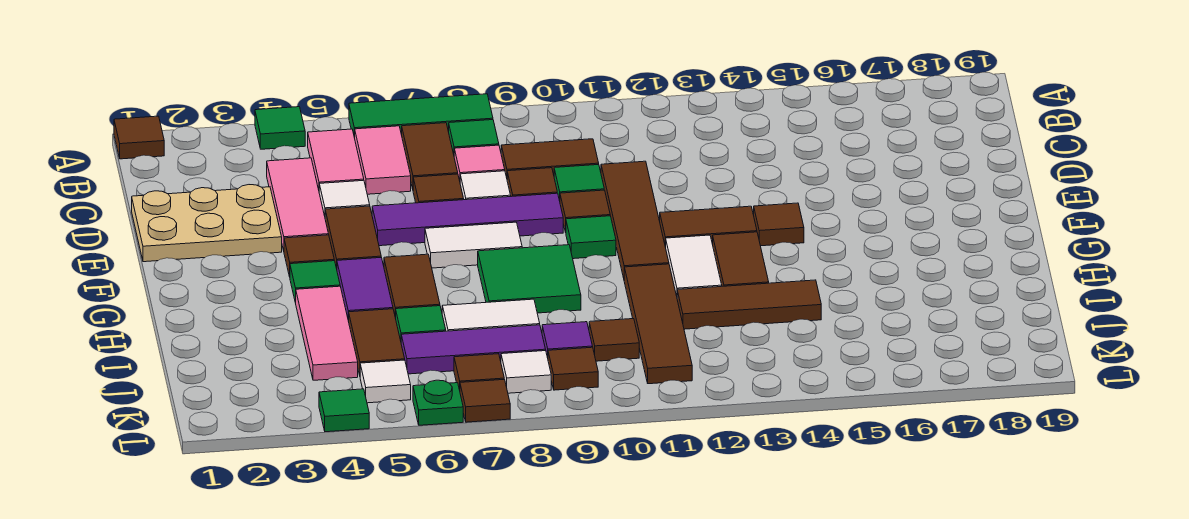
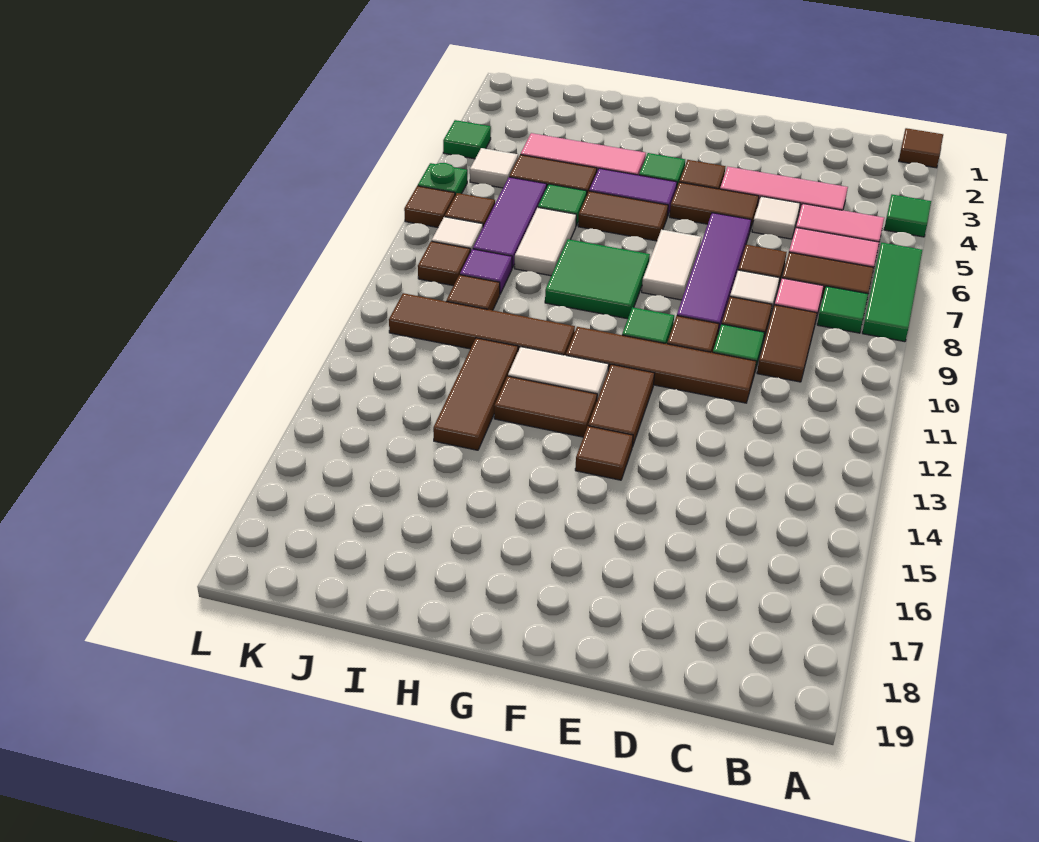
tan plate D1:E3 level 1 -> none

